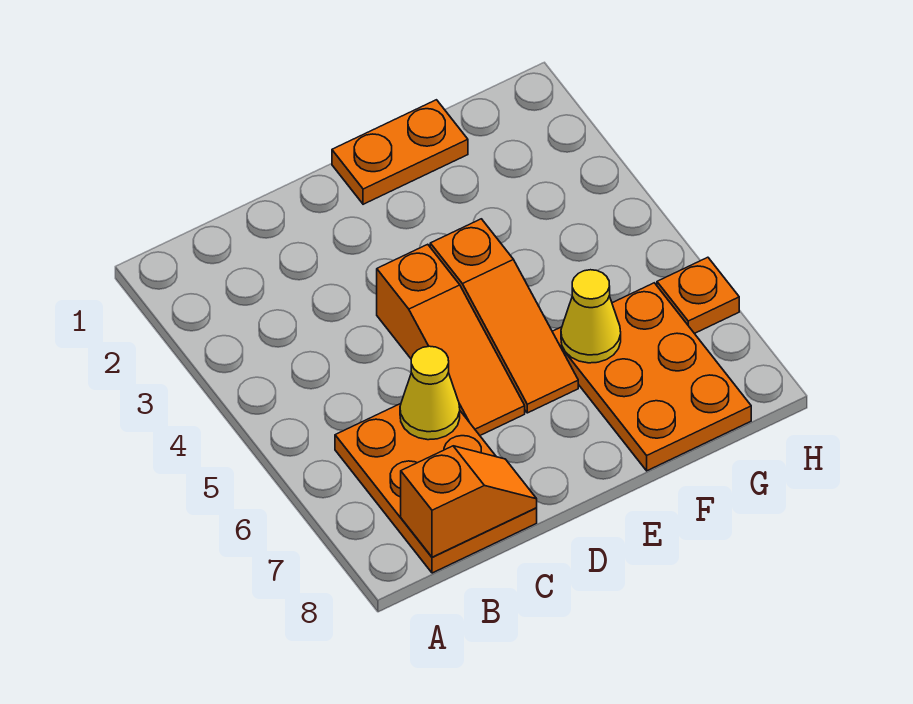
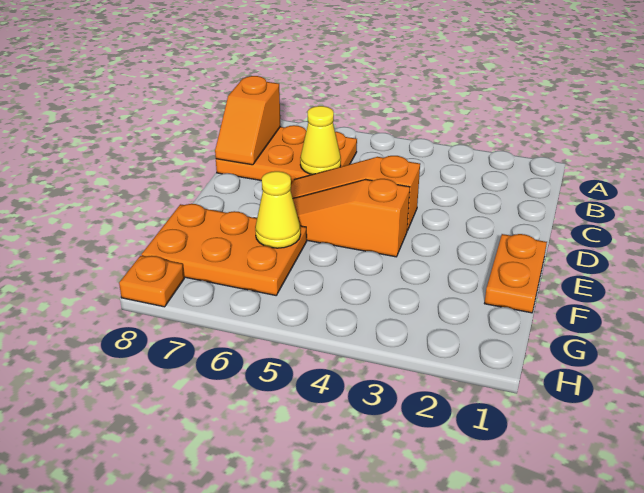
orange plate H6 level 1 -> orange plate H8 level 1

